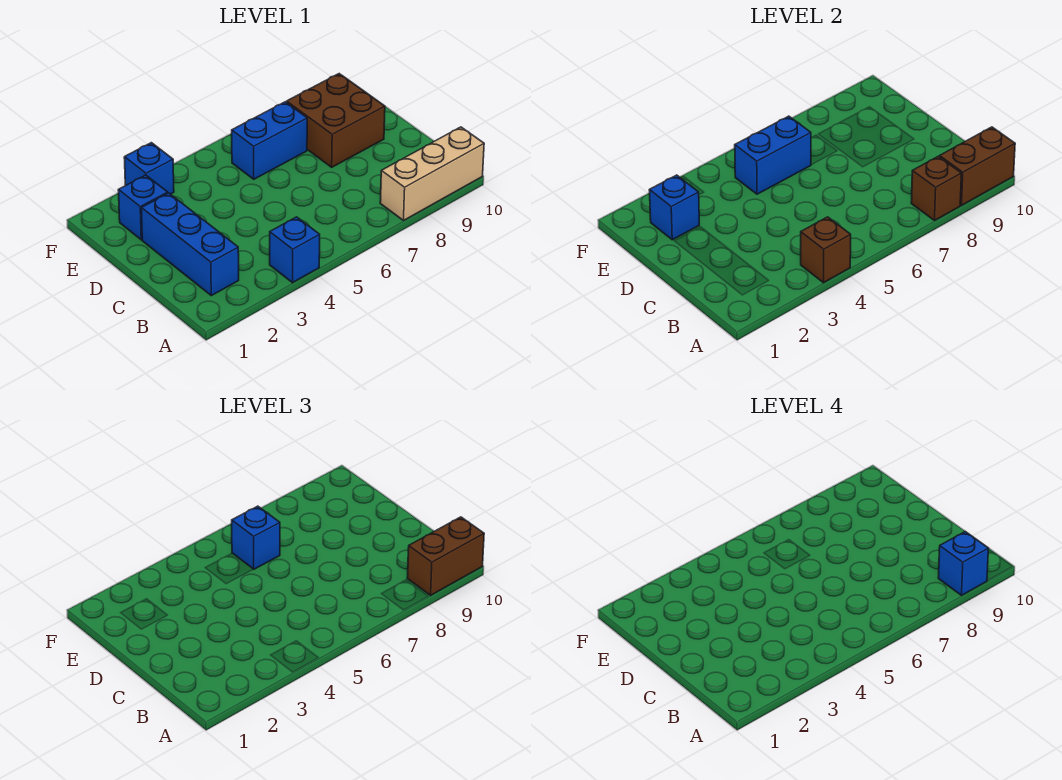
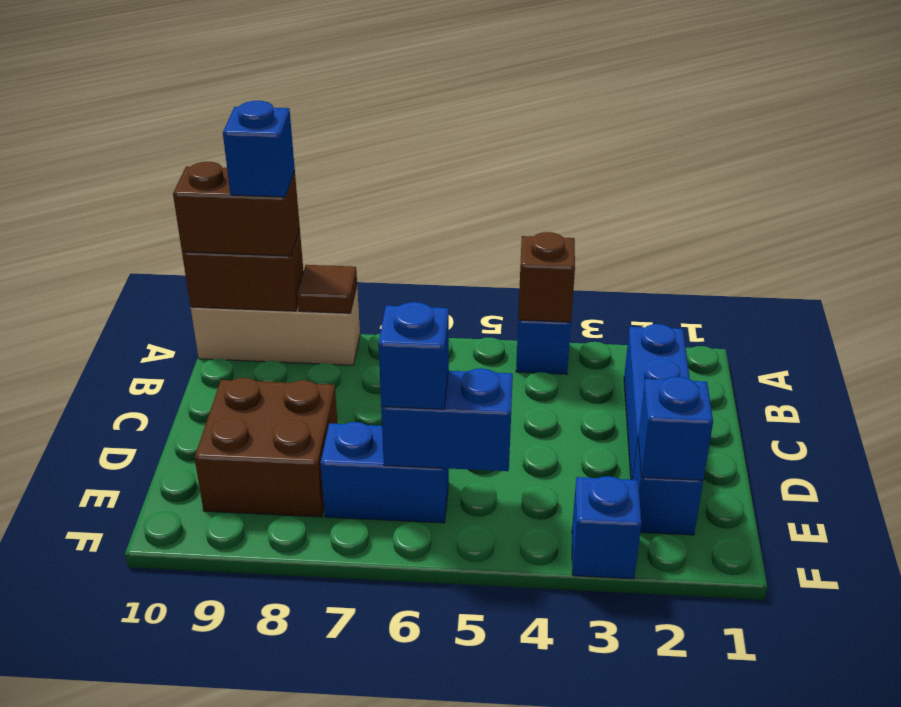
brown brick A8 level 2 -> brown tile A8 level 2

